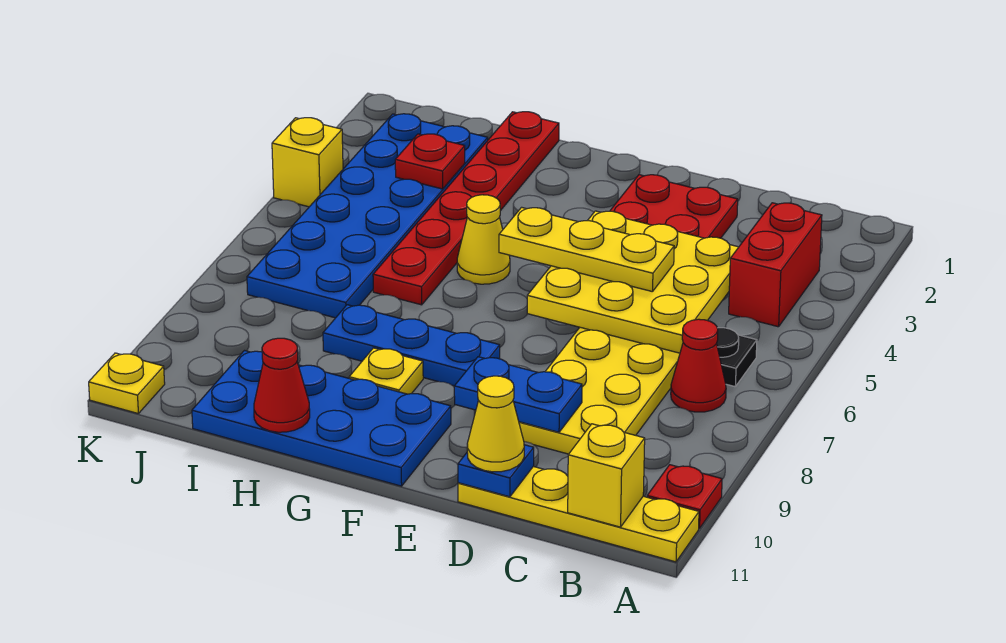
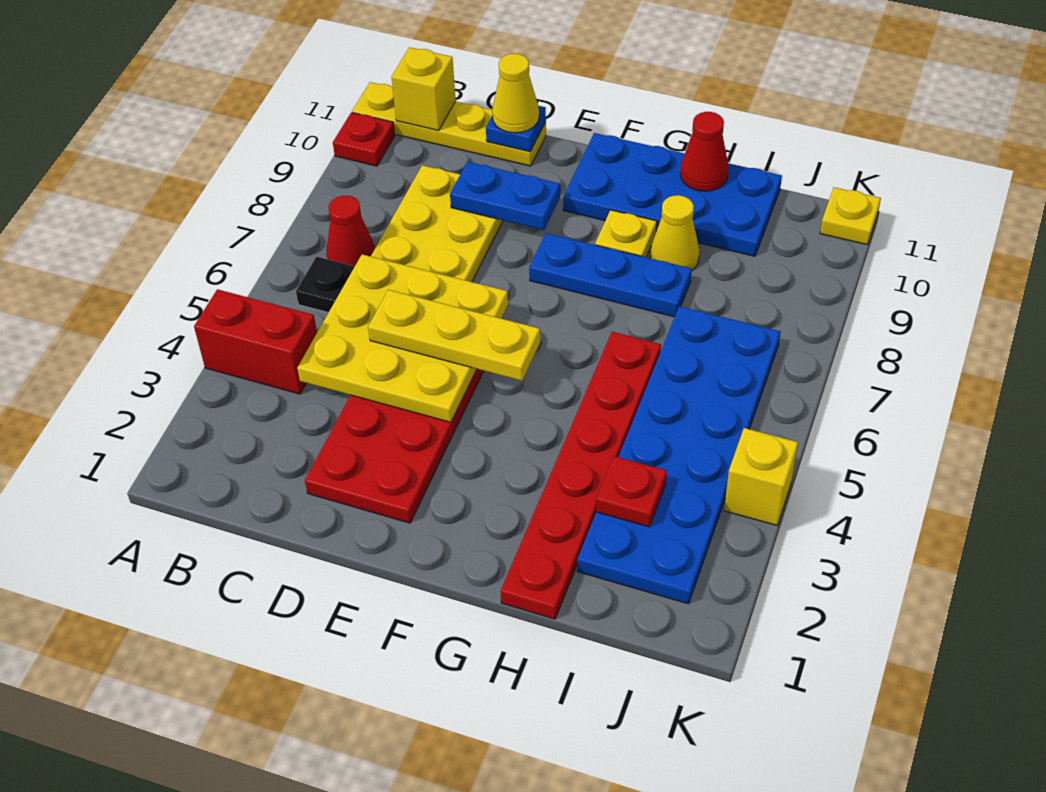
red brick B3:B4 level 1 -> red brick A4:B4 level 1
yellow cone G5 level 1 -> yellow cone H9 level 1

